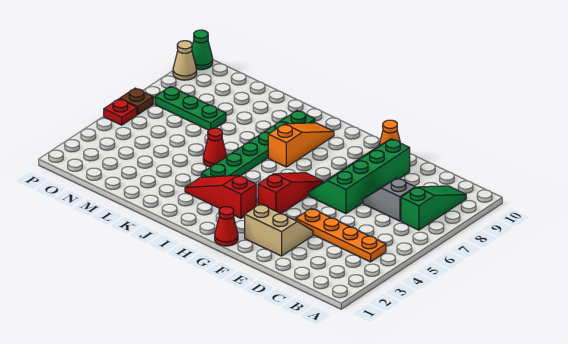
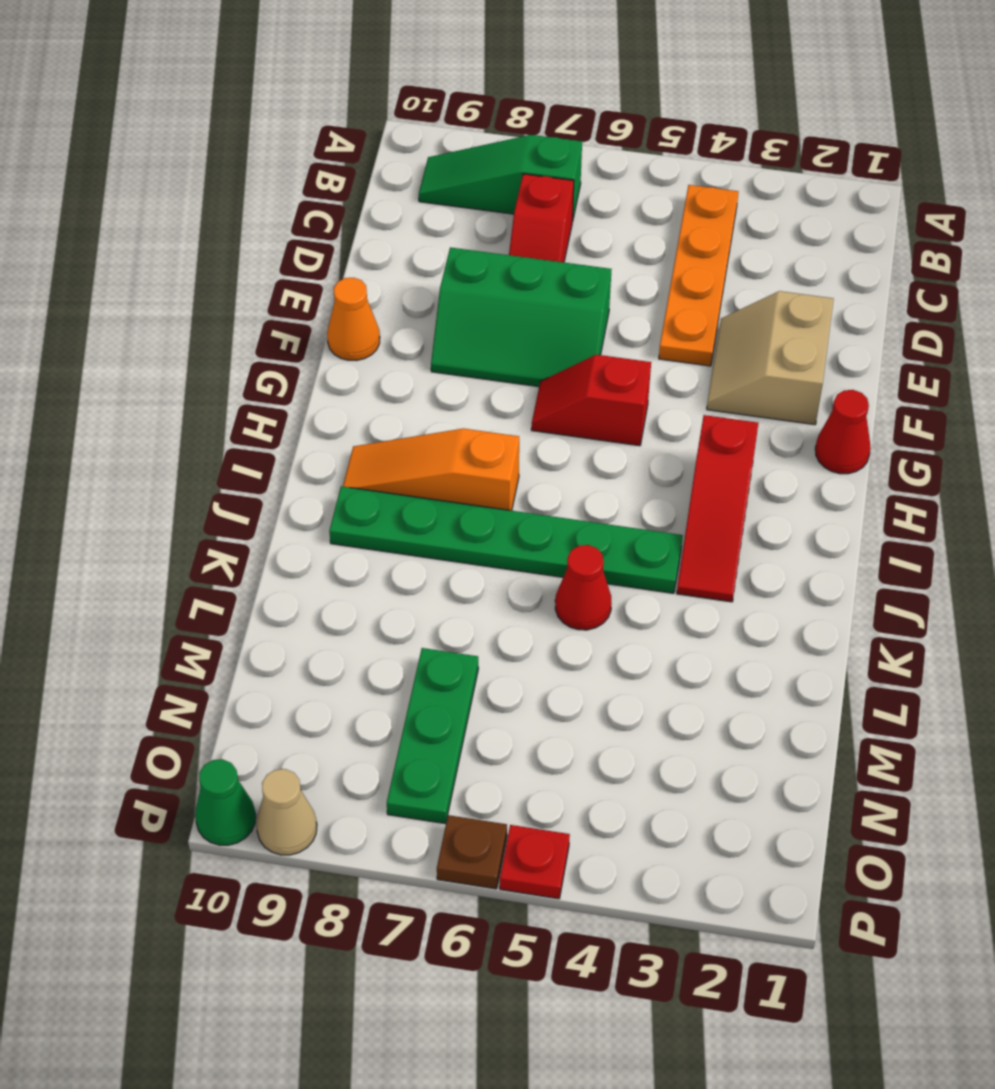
grey slope C7:D7 level 1 top C -> red slope C7:D7 level 1 top C
green slope E6:F9 level 1 top E -> green slope E6:F8 level 1 top E
red slope G4:G6 level 1 top 4 -> red slope G5:G6 level 1 top 5

